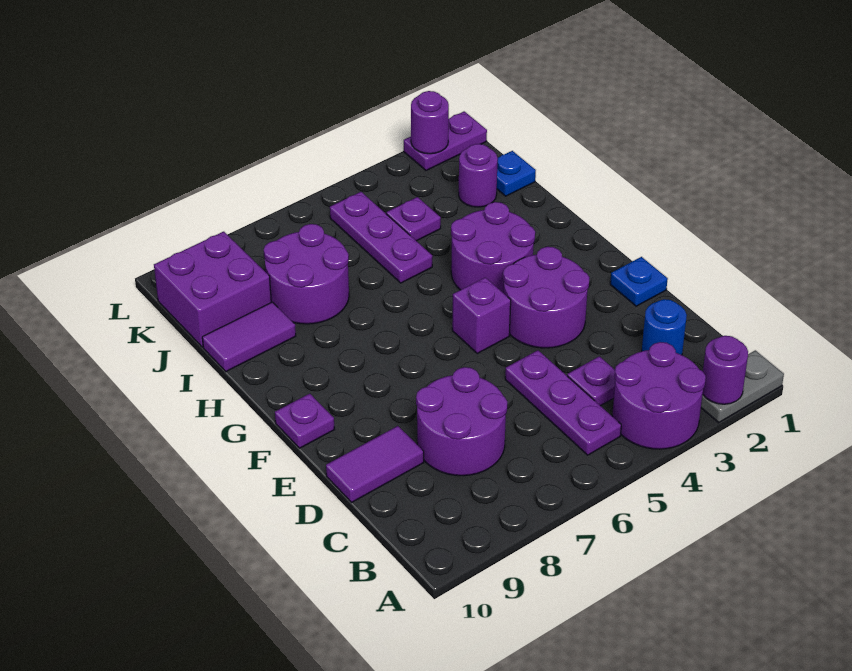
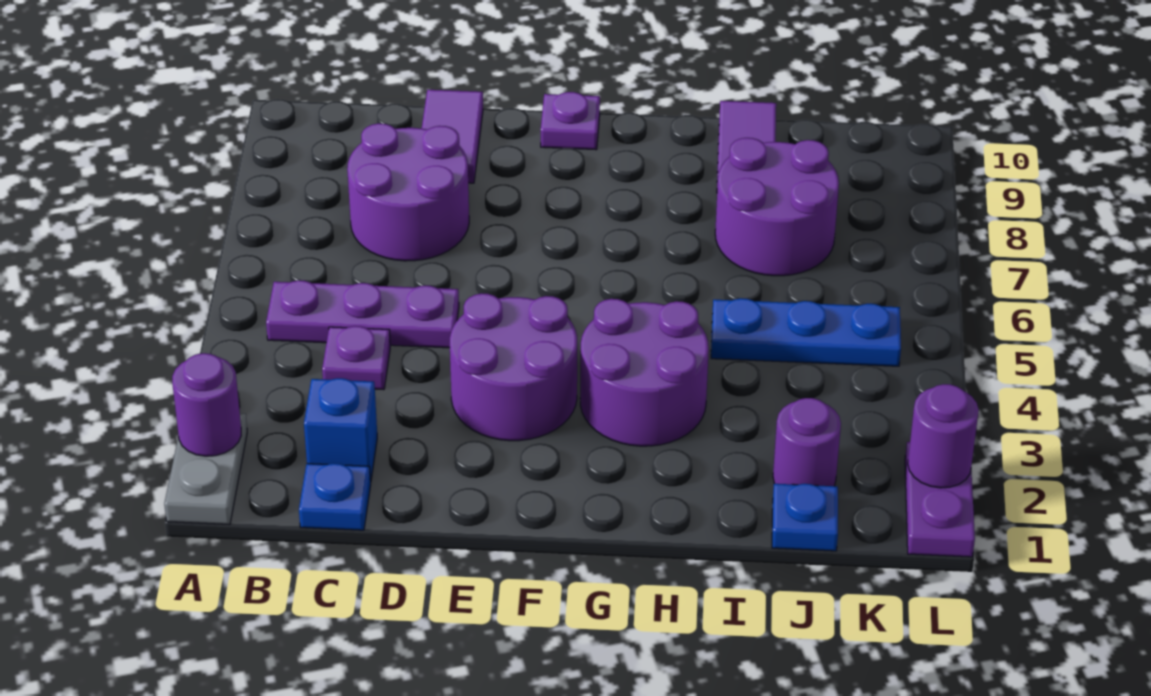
purple round brick A3:B4 level 1 -> none
blue round brick C2 level 1 -> blue brick C2 level 1
blue plate E1 level 1 -> blue plate C1 level 1
purple brick F5 level 1 -> none
purple plate I5:K5 level 1 -> blue plate I5:K5 level 1
purple plate J4 level 1 -> none
purple brick J9:K10 level 1 -> none

